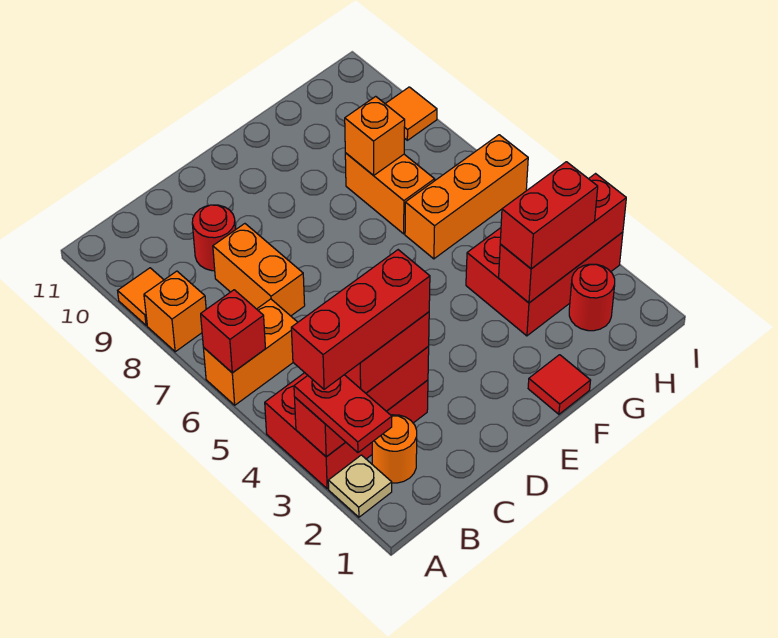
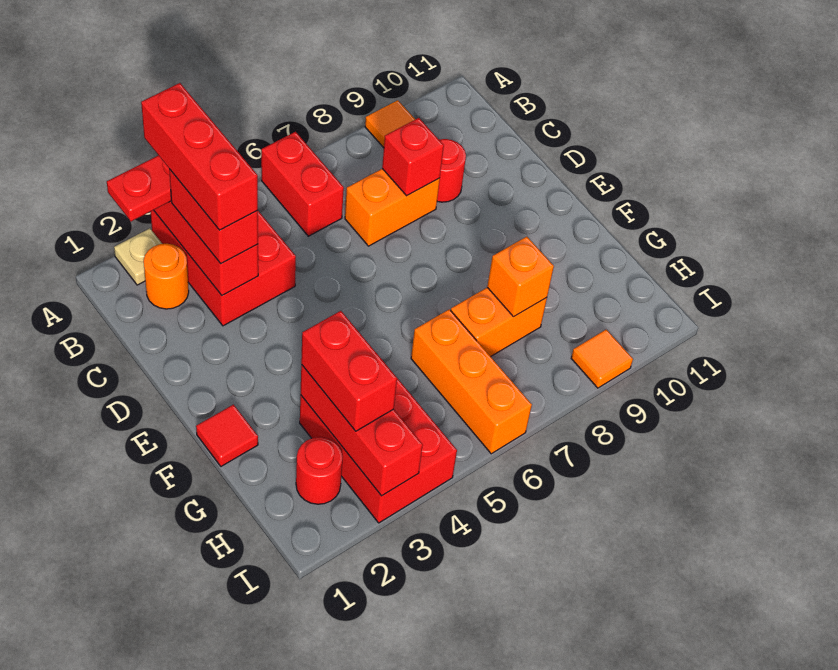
orange brick A6:B6 level 1 -> red brick A6:B6 level 1
red brick A6 level 2 -> red brick C8 level 2
orange brick A8 level 1 -> none

